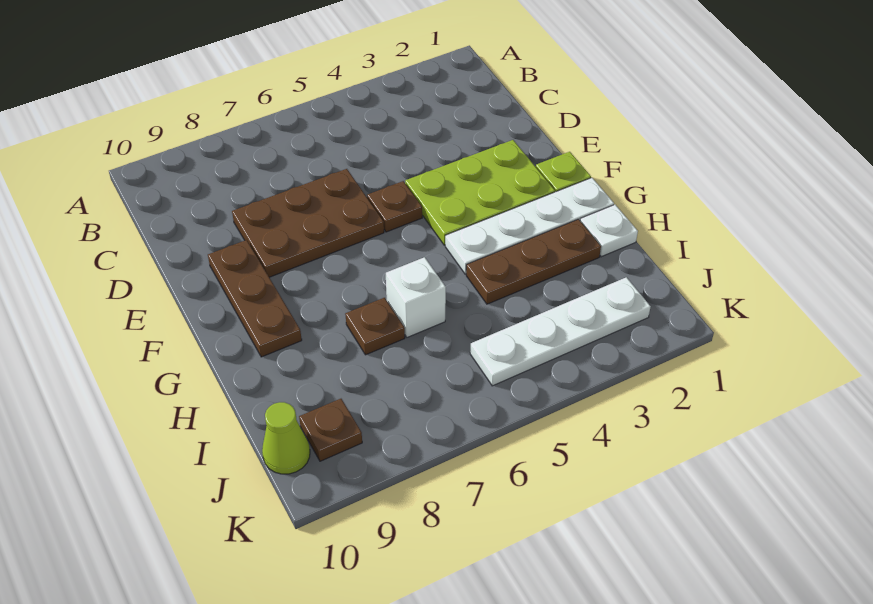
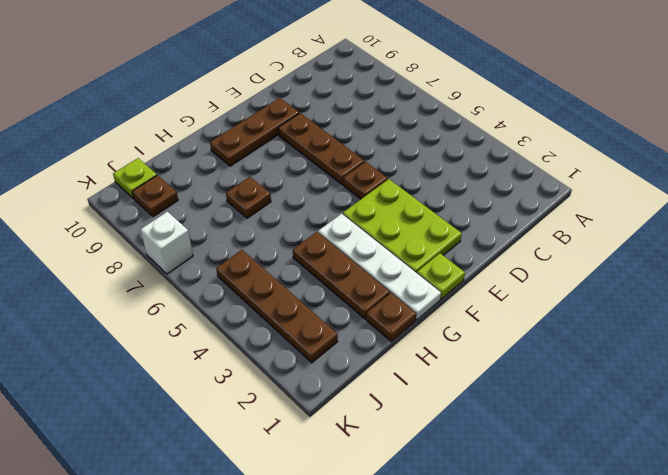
brown plate D6:E8 level 1 -> brown plate E6:E8 level 1
white plate H1 level 1 -> brown plate H1 level 1
white brick H6 level 1 -> white brick K7 level 1
white plate J2:J5 level 1 -> brown plate J2:J5 level 1
lime cone J10 level 1 -> lime plate J10 level 1

